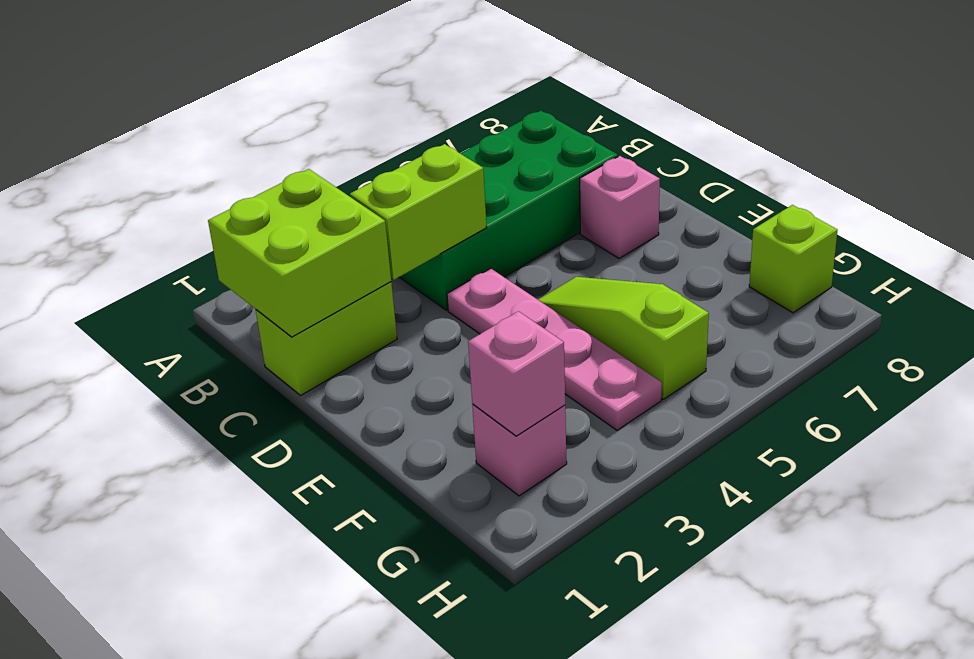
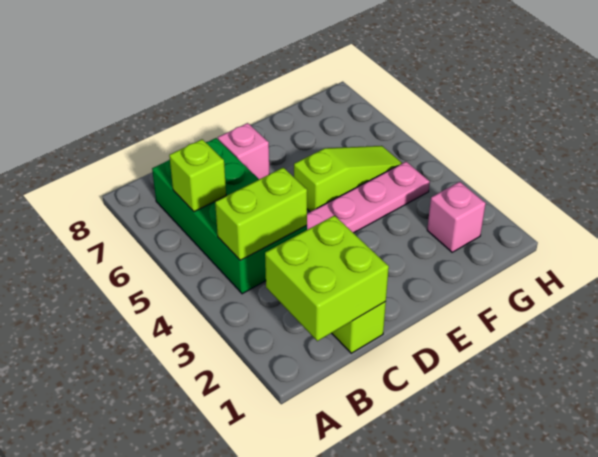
lime brick C3:C4 level 2 -> lime brick B4:C4 level 2
lime slope E5:G5 level 1 top G -> lime slope E5:G5 level 1 top E
pink brick G2 level 2 -> none
lime brick G8 level 1 -> lime brick B6 level 2

